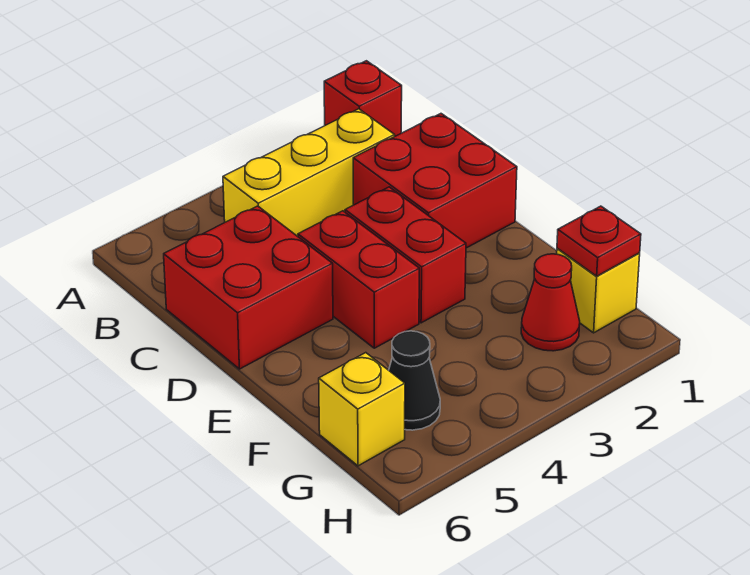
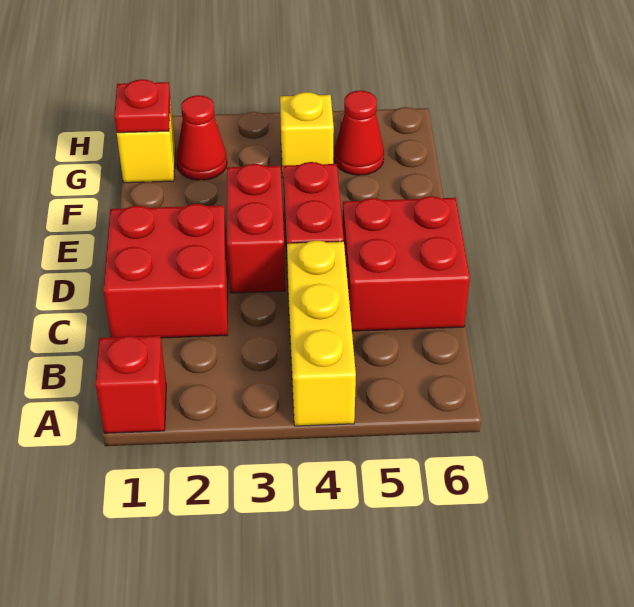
yellow brick B2:B4 level 1 -> yellow brick A4:C4 level 1
black cone G5 level 1 -> red cone G5 level 1
yellow brick G6 level 1 -> yellow brick G4 level 1

